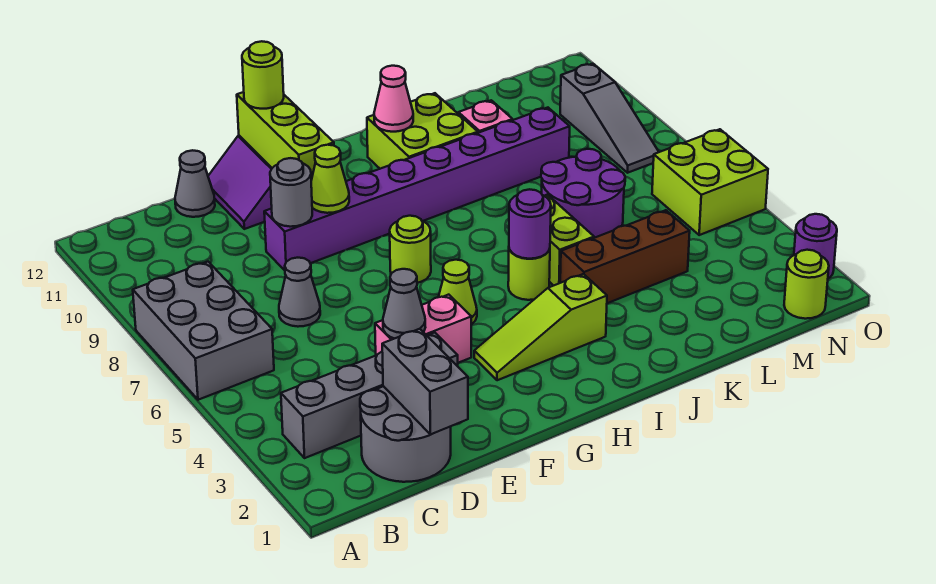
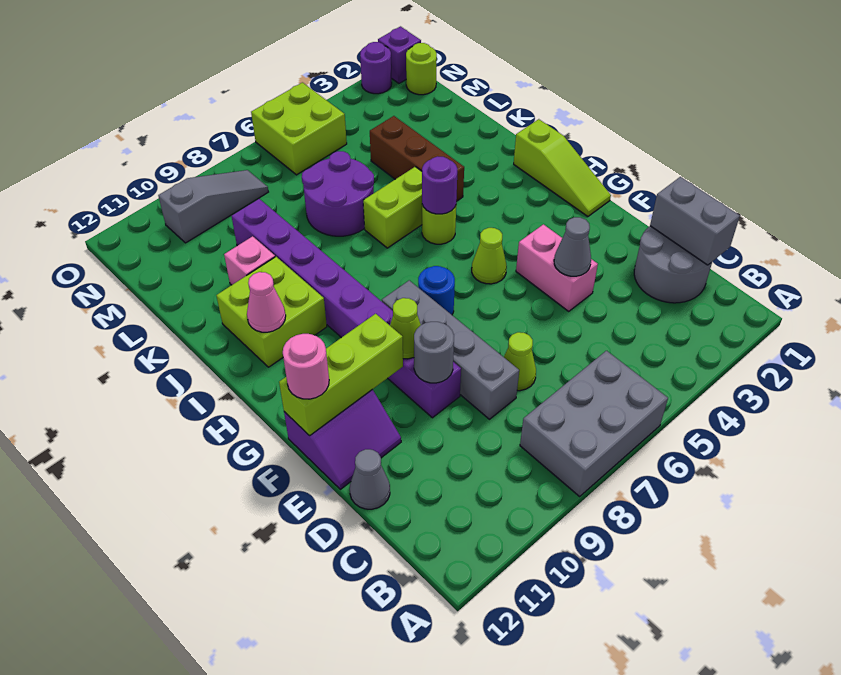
grey brick B3:E3 level 1 -> grey brick D8:G8 level 1
grey brick D1:D2 level 2 -> grey brick C1:D1 level 2
grey cone D7 level 1 -> lime cone D7 level 1
lime round brick F12 level 3 -> pink round brick F12 level 3
lime slope G3:I3 level 1 top I -> lime slope G1:I1 level 1 top I
lime round brick G7 level 1 -> blue round brick G7 level 1
none -> purple brick O1 level 1

